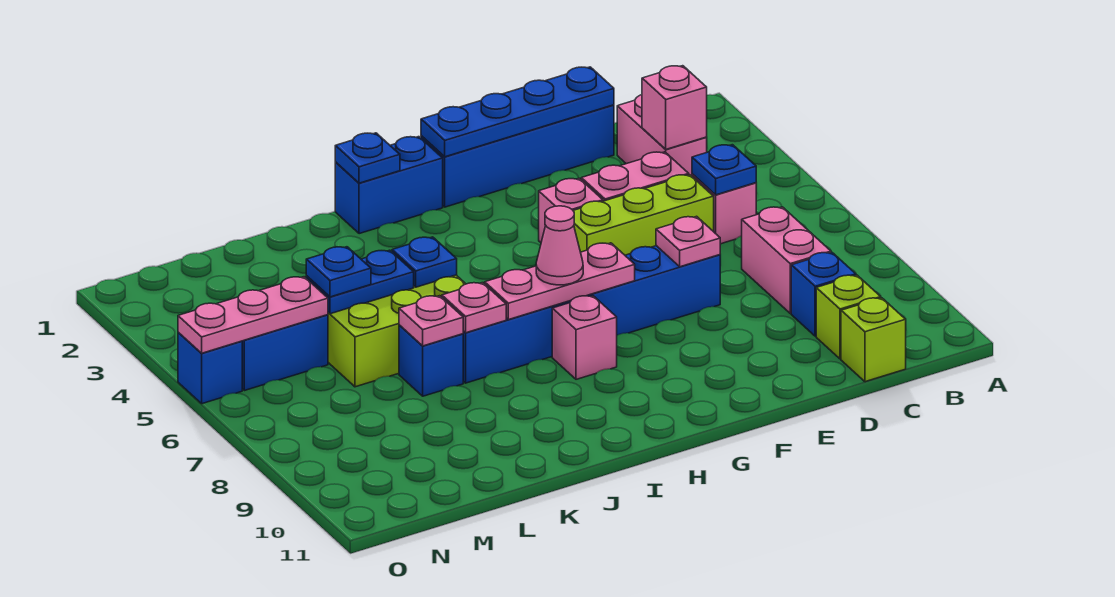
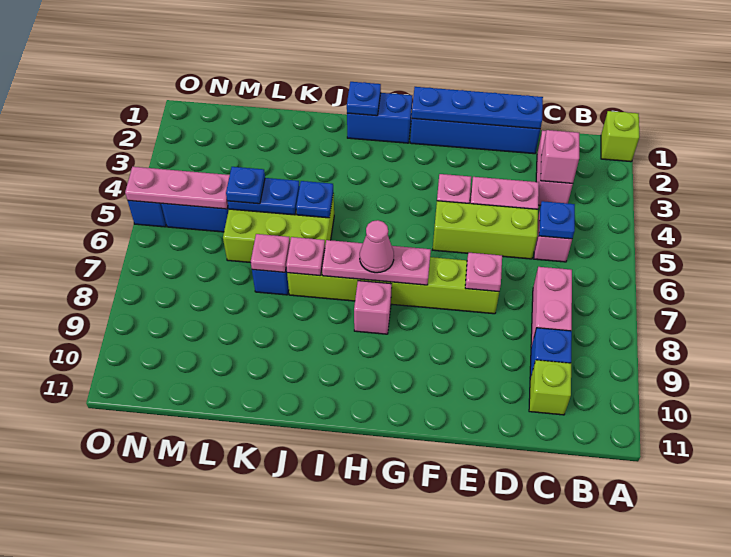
lime brick C11 level 1 -> lime brick A1 level 1
blue brick E7:J7 level 1 -> lime brick E7:J7 level 1

